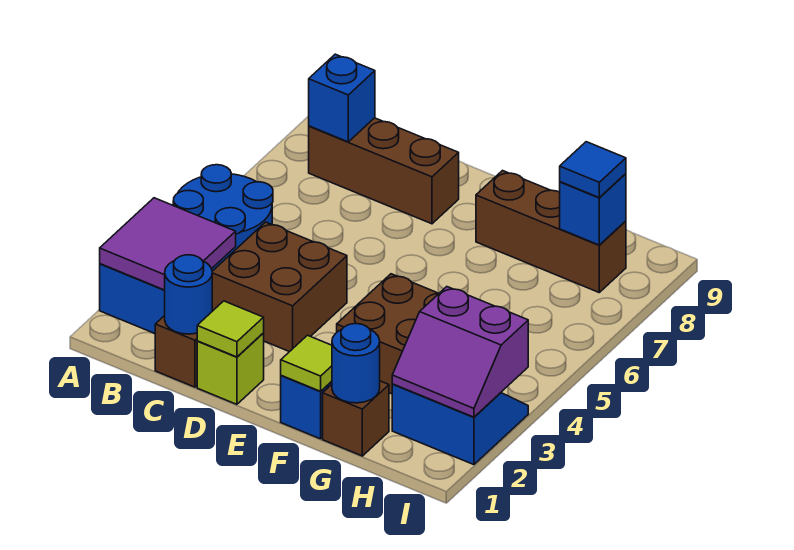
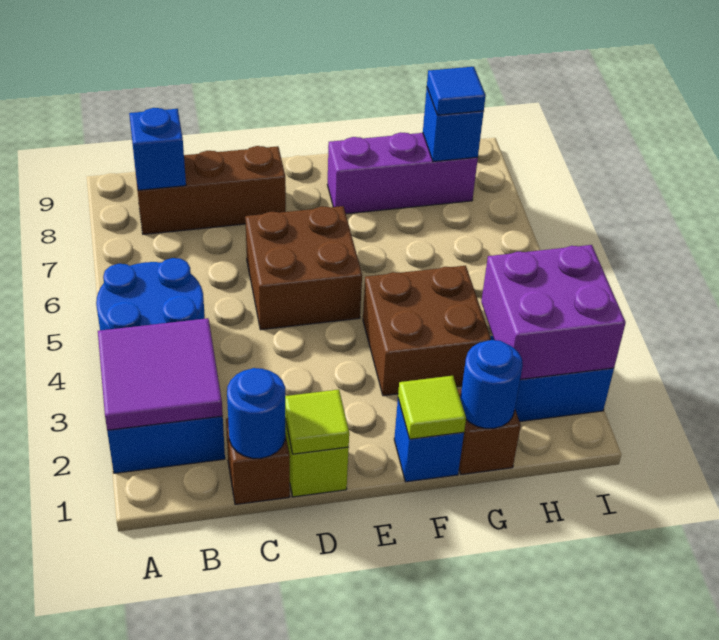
brown brick C3:D4 level 1 -> brown brick D5:E6 level 1
brown brick F8:H8 level 1 -> purple brick F8:H8 level 1
purple slope H2:I3 level 2 top 3 -> purple brick H2:I3 level 2

